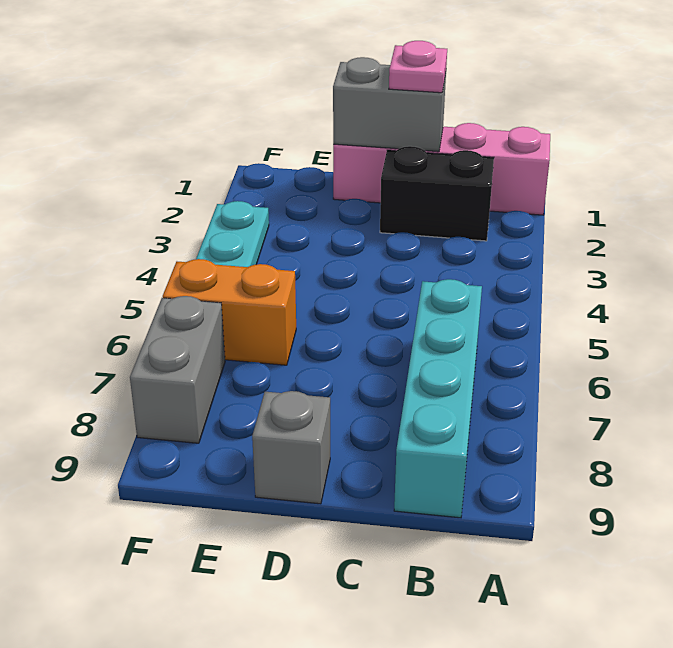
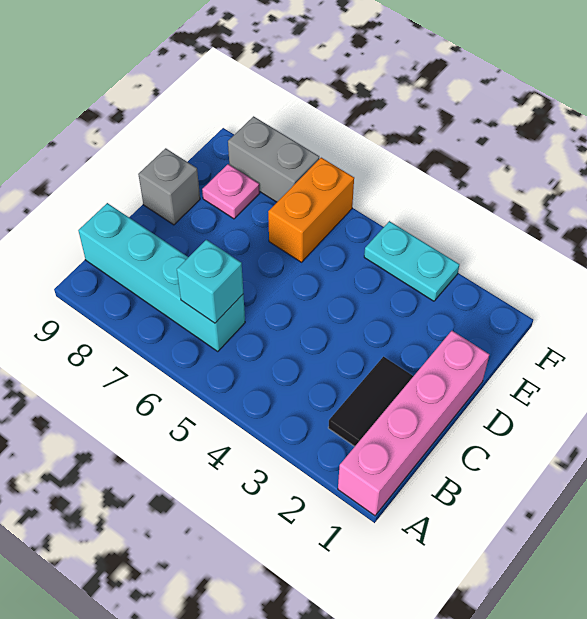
black brick B2:C2 level 1 -> black tile B2:C2 level 1
none -> cyan brick B6 level 2
grey brick C1:D1 level 2 -> none
pink plate C1 level 3 -> pink plate E8 level 1

